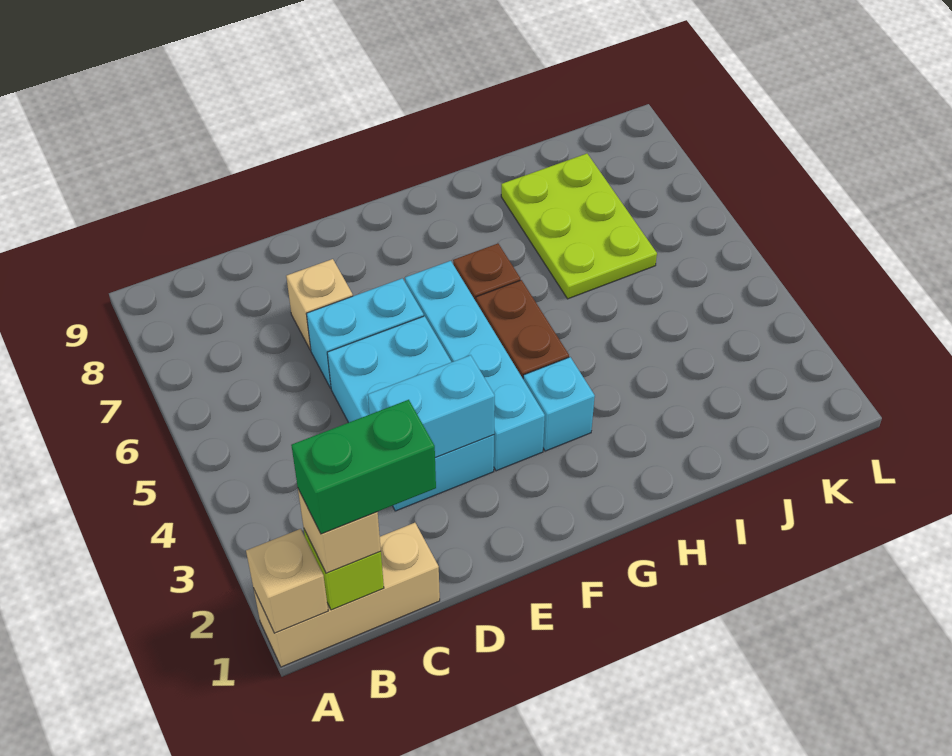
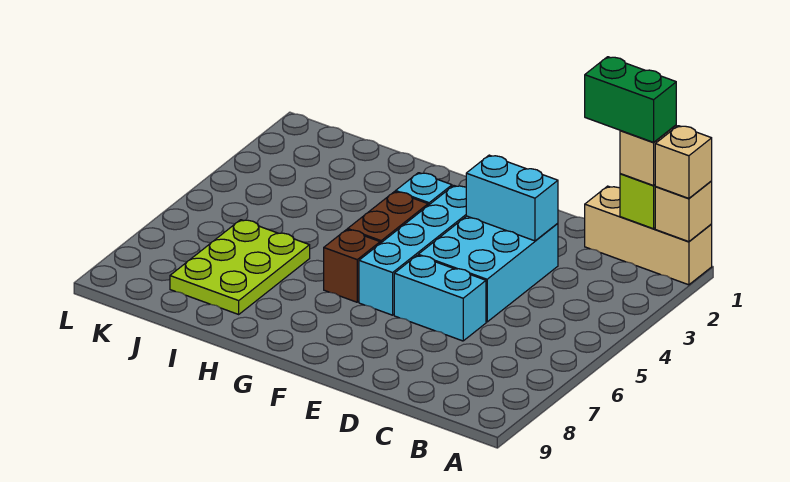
tan brick D7 level 1 -> tan brick A1 level 3

